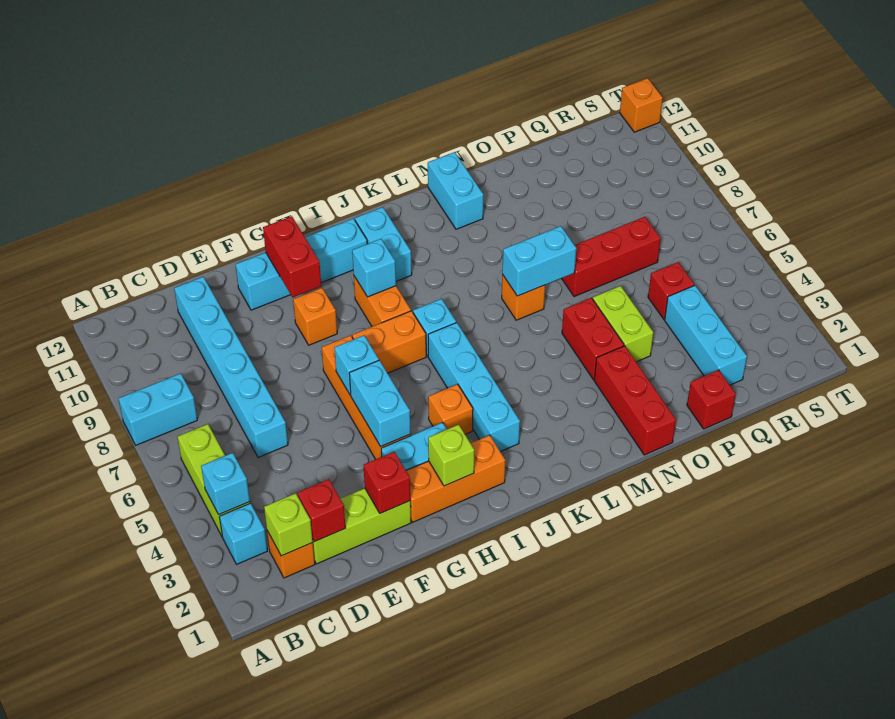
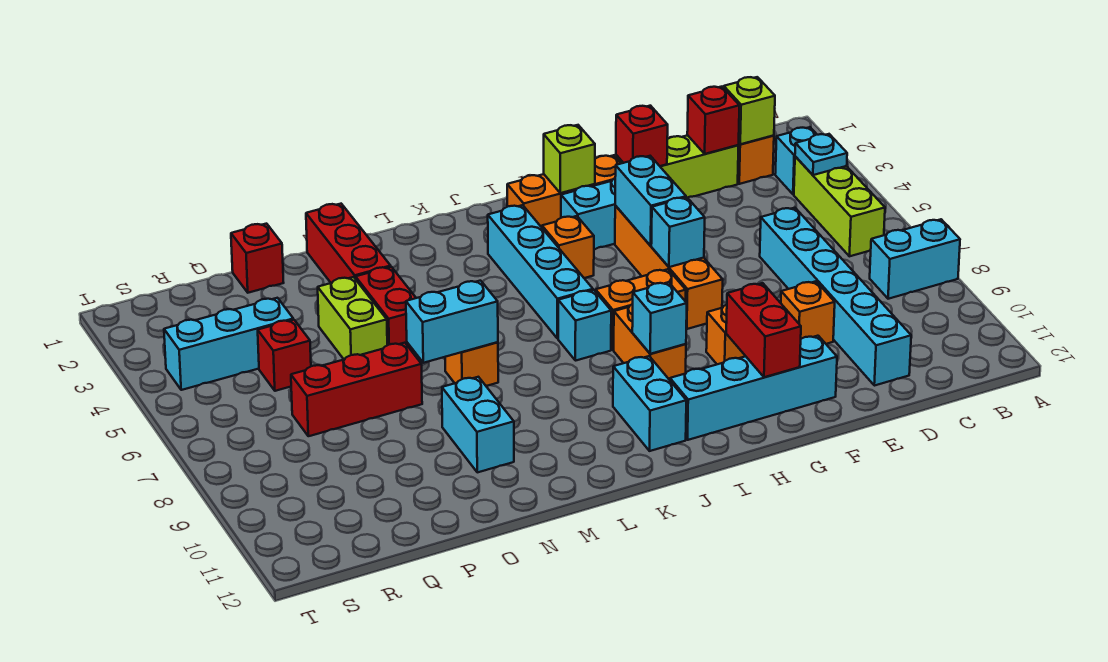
cyan brick B4 level 2 -> cyan plate B4 level 2
cyan brick M11:M12 level 1 -> cyan brick N9:N10 level 1
cyan brick Q2:Q4 level 1 -> cyan brick Q4:S4 level 1
orange brick T12 level 1 -> orange brick E9 level 1

